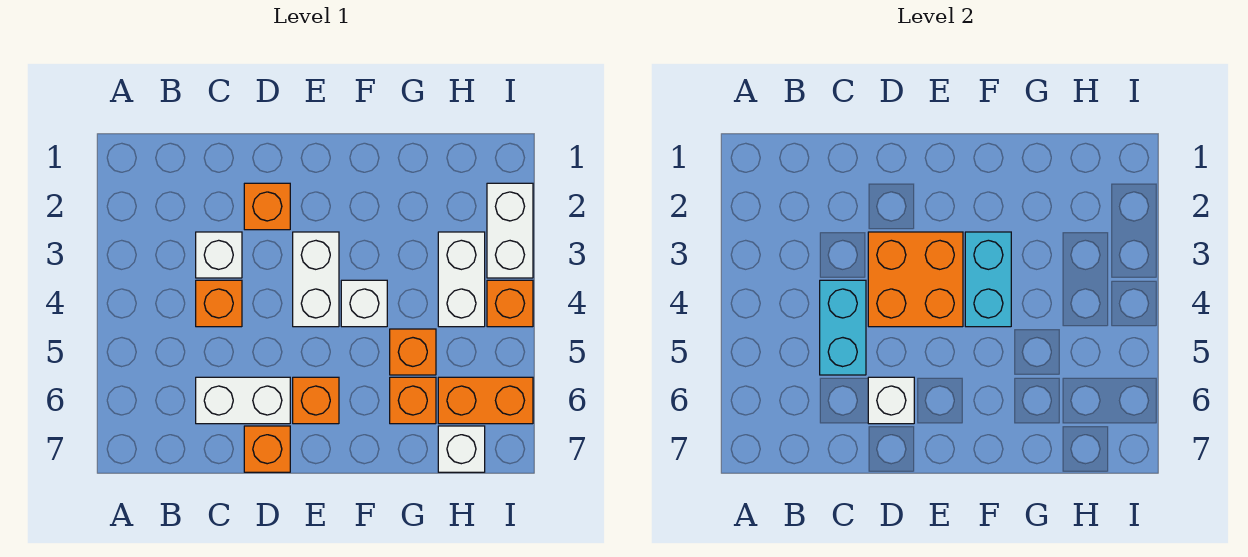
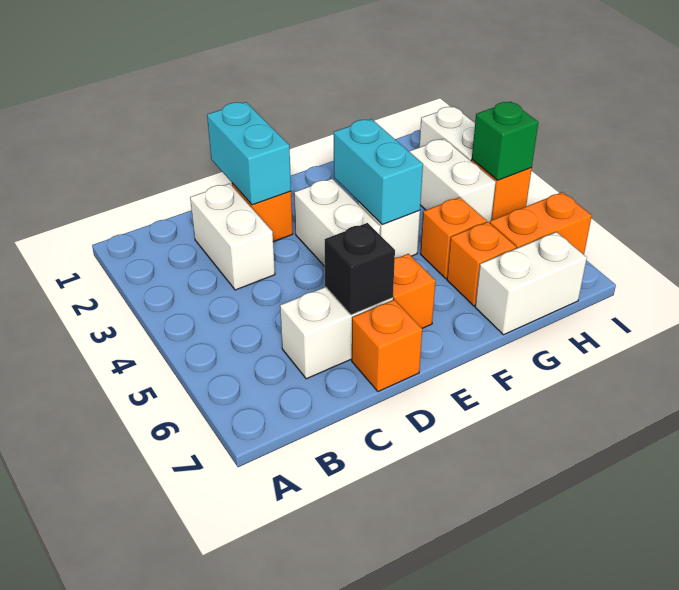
white brick C3 level 1 -> white brick C2:C3 level 1
orange brick C4 level 1 -> none
cyan brick C4:C5 level 2 -> cyan brick D1:D2 level 2
orange brick D3:E4 level 2 -> none
white brick D6 level 2 -> black brick D6 level 2
white brick H7 level 1 -> white brick G7:H7 level 1
none -> green brick I4 level 2

